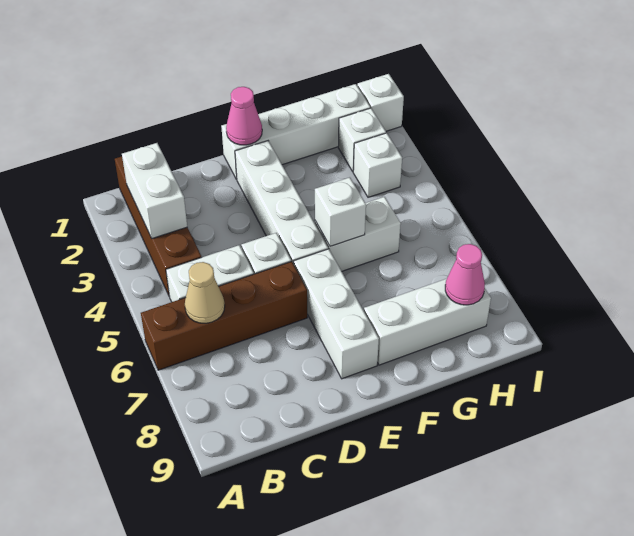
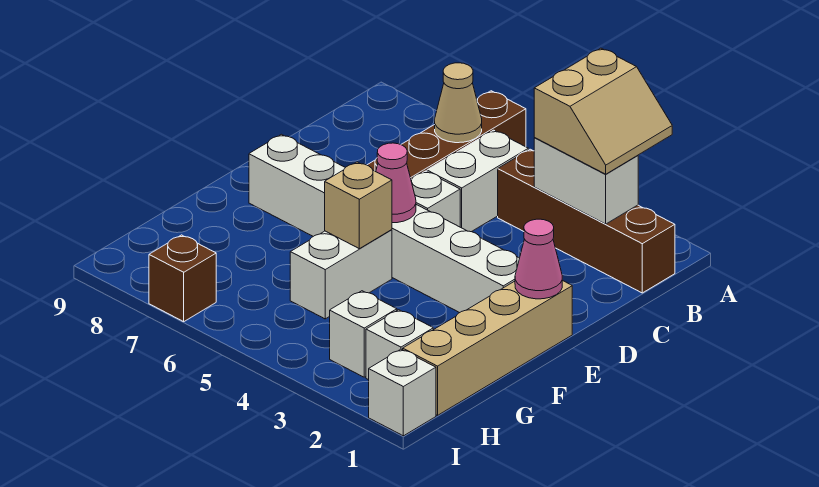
none -> tan slope A2:B3 level 3 top 3
white brick E1:H1 level 1 -> tan brick E1:H1 level 1
white brick F5 level 2 -> tan brick F5 level 2
white brick F8:H8 level 1 -> none
pink cone H8 level 2 -> pink cone E5 level 2
none -> brown brick I7 level 1

